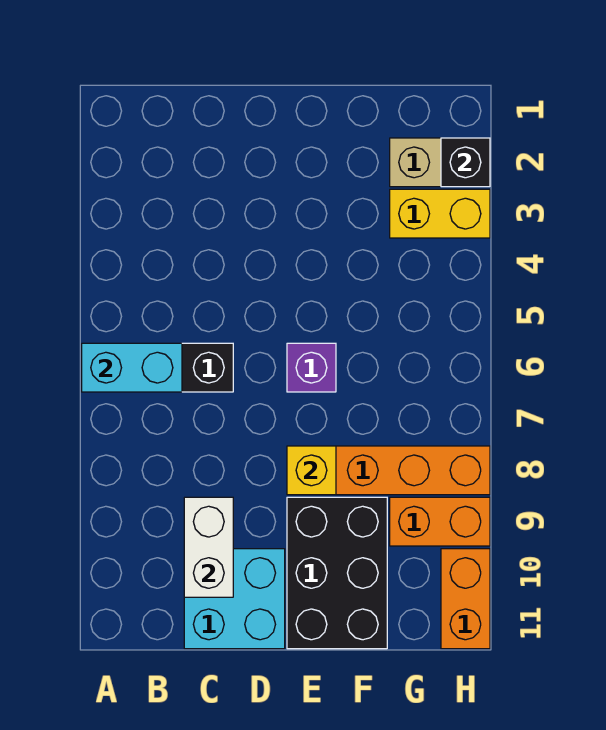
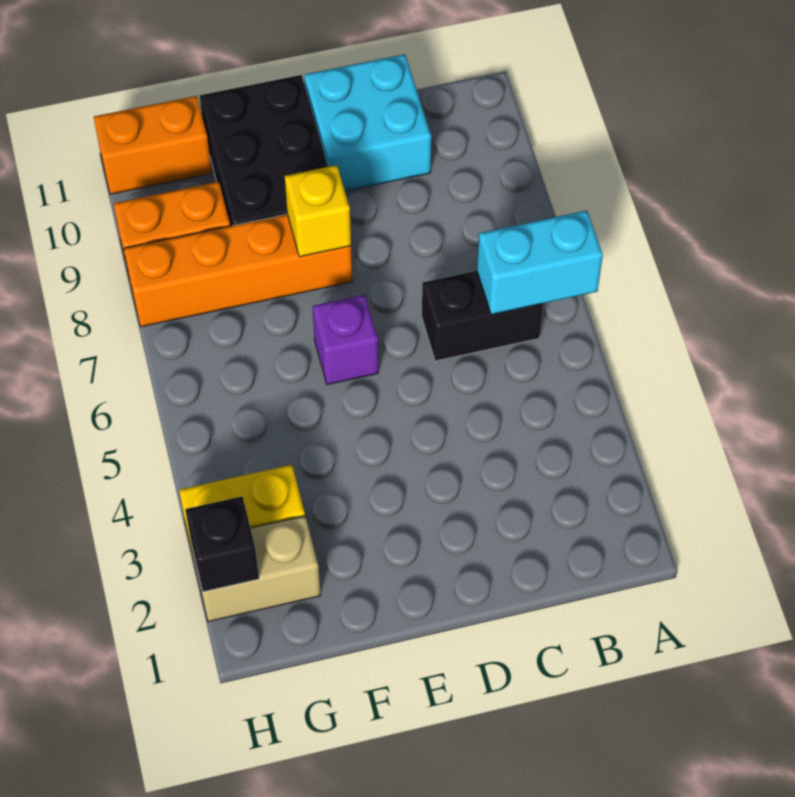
white brick C9:C10 level 2 -> none
orange brick H10:H11 level 1 -> orange brick G11:H11 level 1

